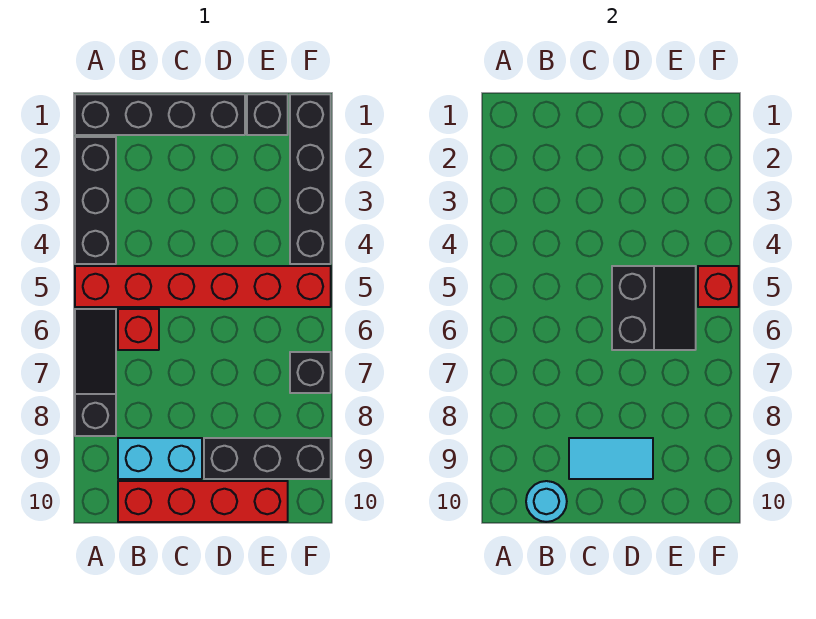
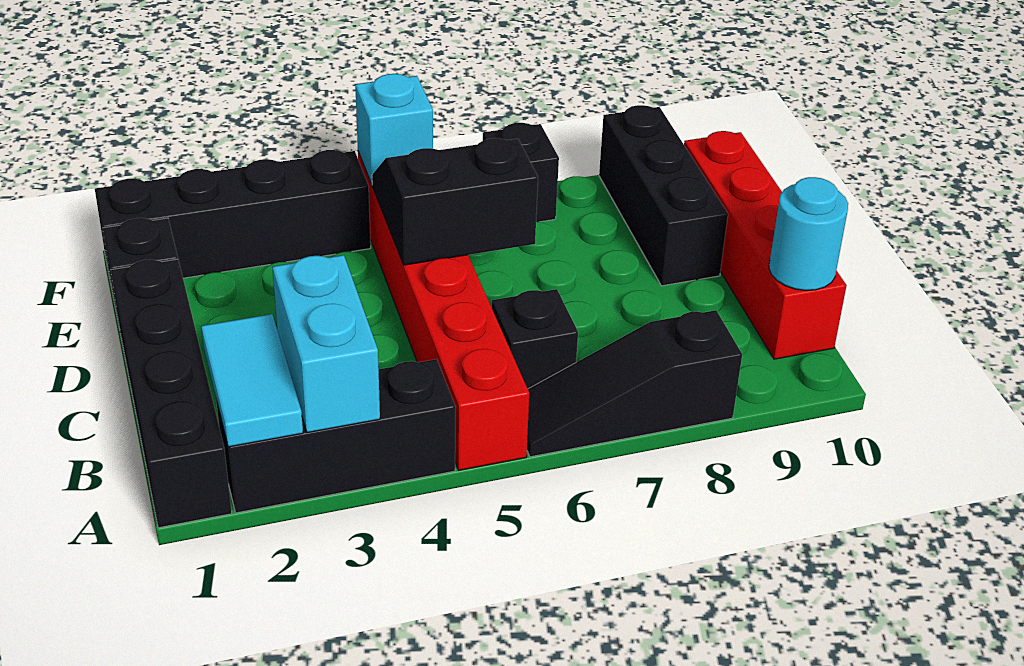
red brick B6 level 1 -> black brick B6 level 1
cyan brick B9:C9 level 1 -> cyan brick A3:B3 level 2
cyan tile C9:D9 level 2 -> cyan tile A2:B2 level 2
red brick F5 level 2 -> cyan brick F5 level 2

